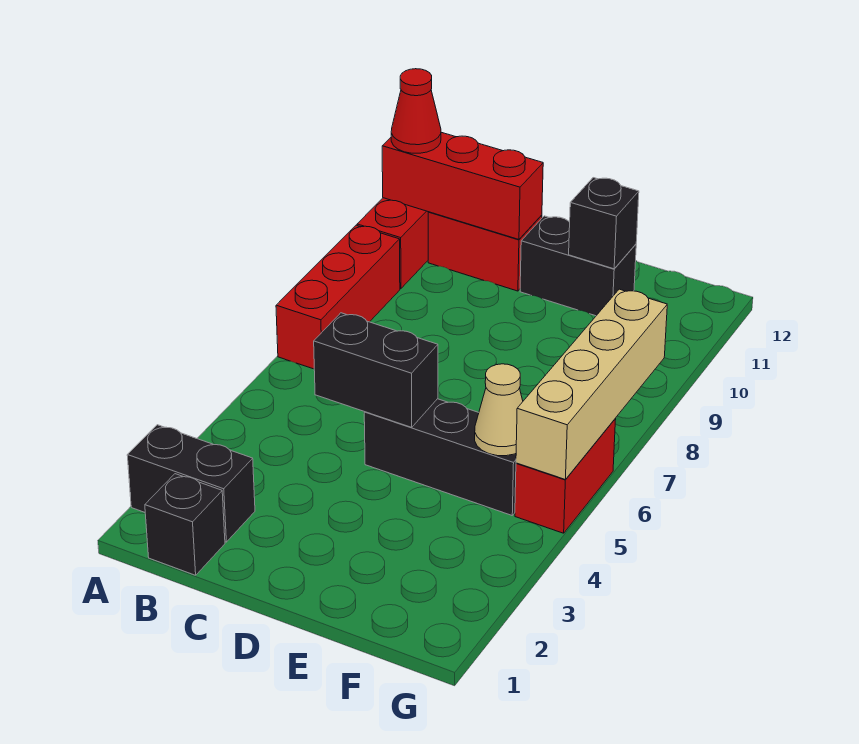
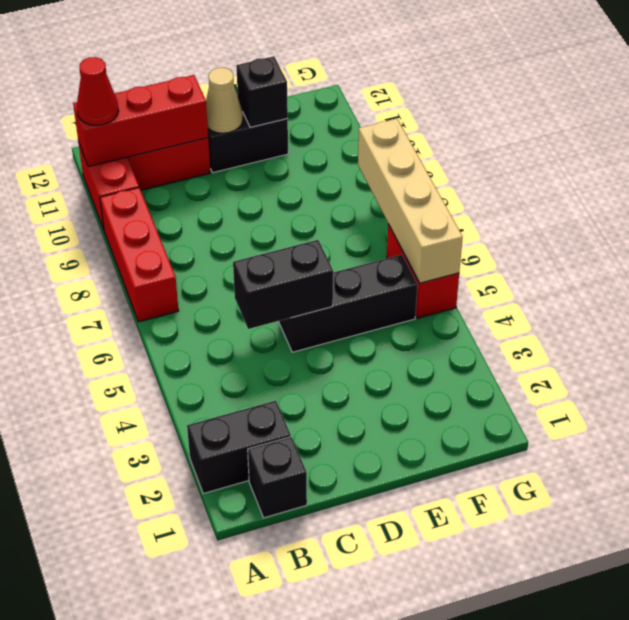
tan cone F5 level 2 -> tan cone D11 level 2

